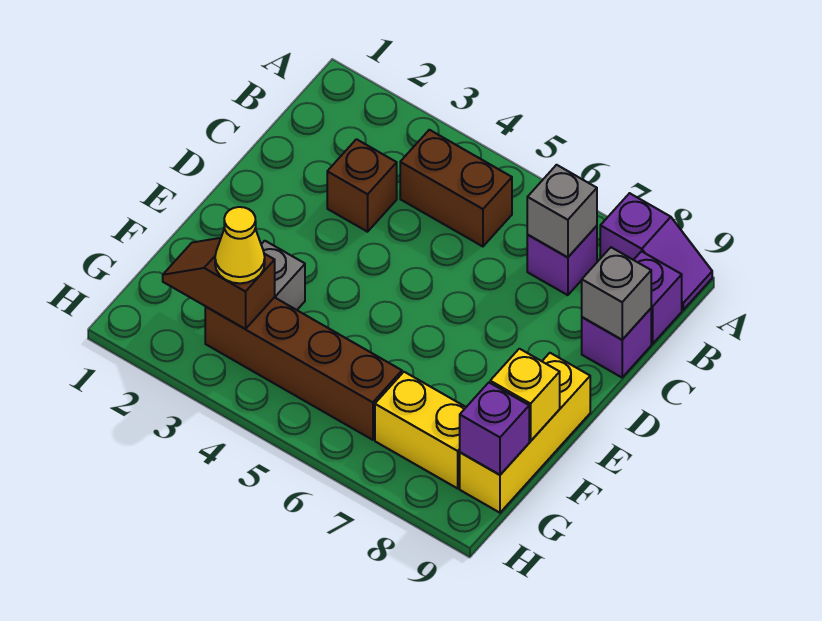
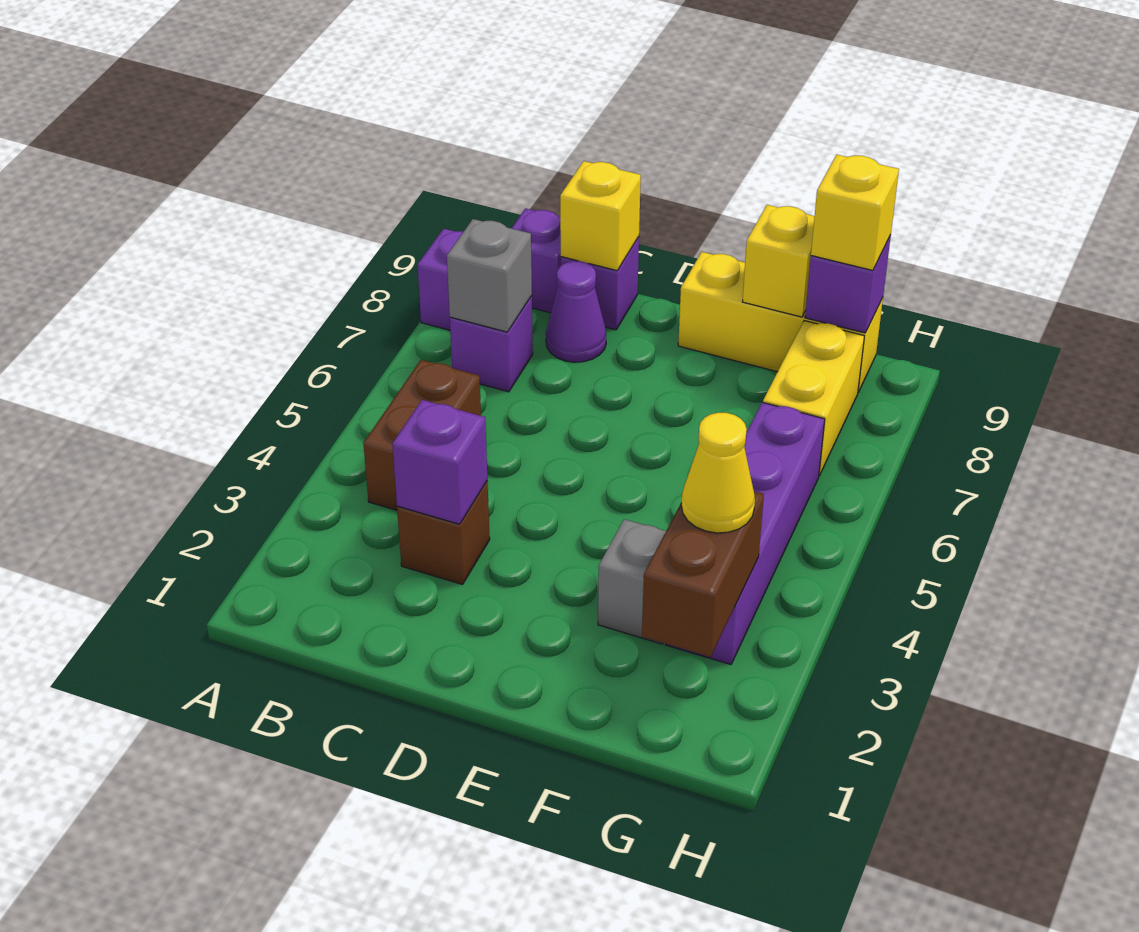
none -> purple brick C3 level 2
none -> purple cone C8 level 1
grey brick C9 level 2 -> yellow brick C9 level 2
brown slope G2:G3 level 2 top 3 -> brown brick G2:G3 level 2
brown brick G3:G6 level 1 -> purple brick G3:G6 level 1
none -> yellow brick G9 level 3

